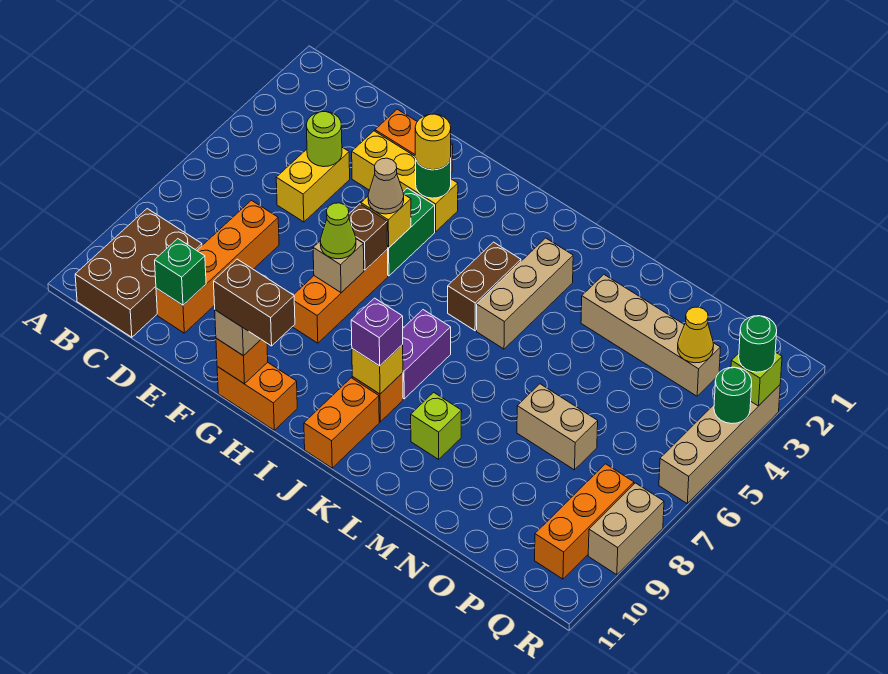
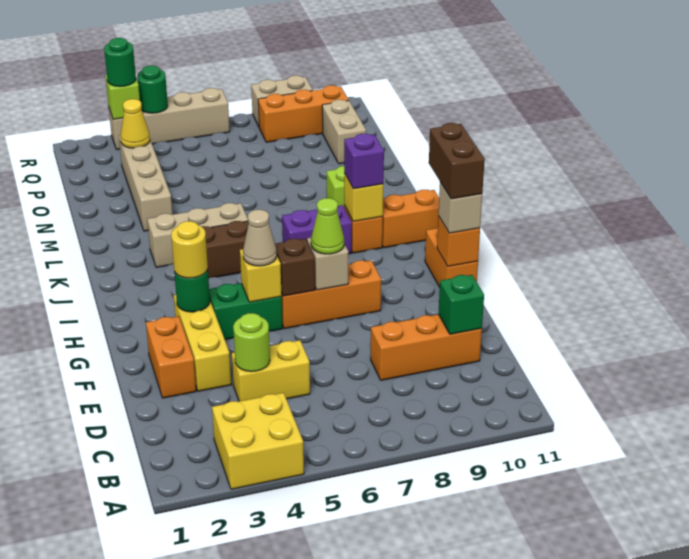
none -> yellow brick A3:B4 level 1
brown brick B9:C11 level 1 -> none
orange brick D7:D10 level 1 -> orange brick D8:D10 level 1
tan brick N7:O7 level 1 -> tan brick O10:P10 level 1

